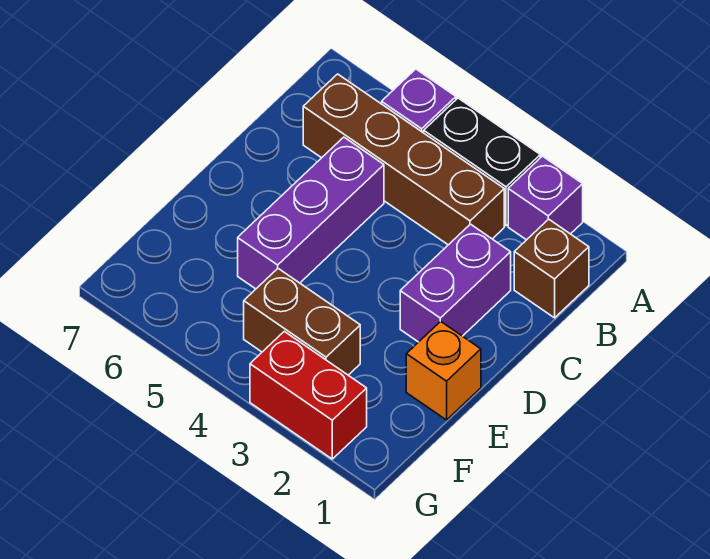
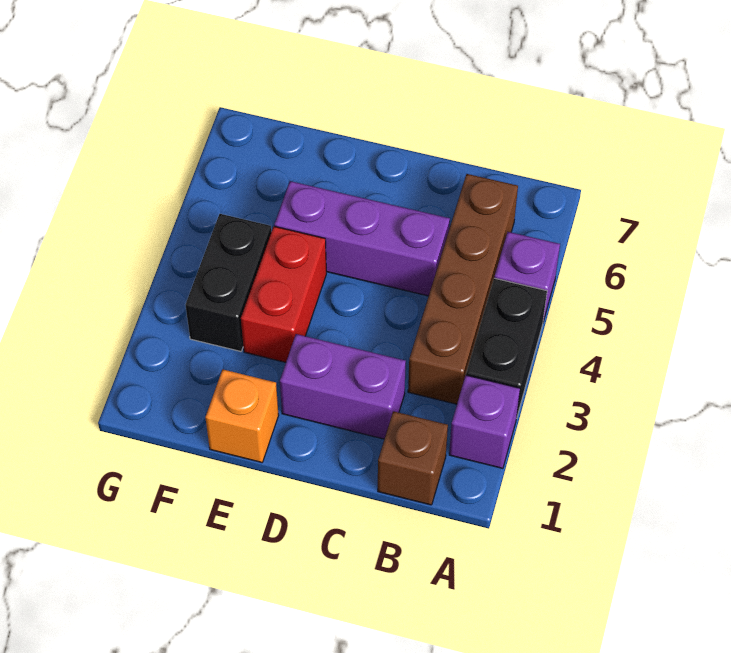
brown brick F3:F4 level 1 -> black brick F3:F4 level 1
red brick G2:G3 level 1 -> red brick E3:E4 level 1

